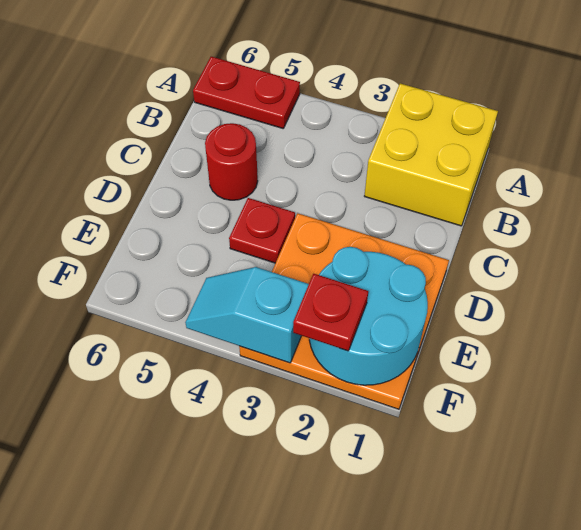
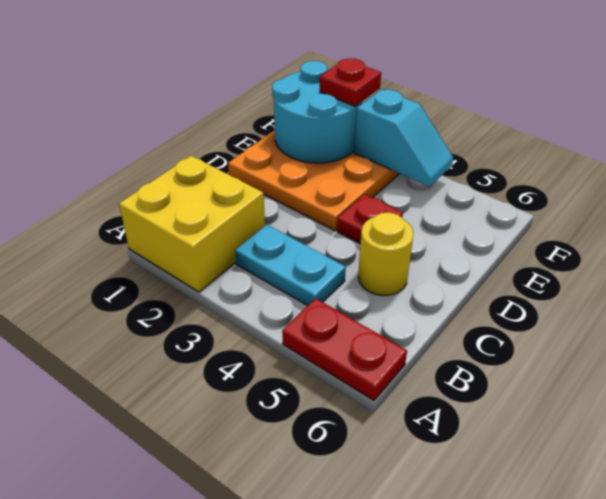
none -> cyan plate B3:B4 level 1
red round brick C5 level 1 -> yellow round brick C5 level 1

